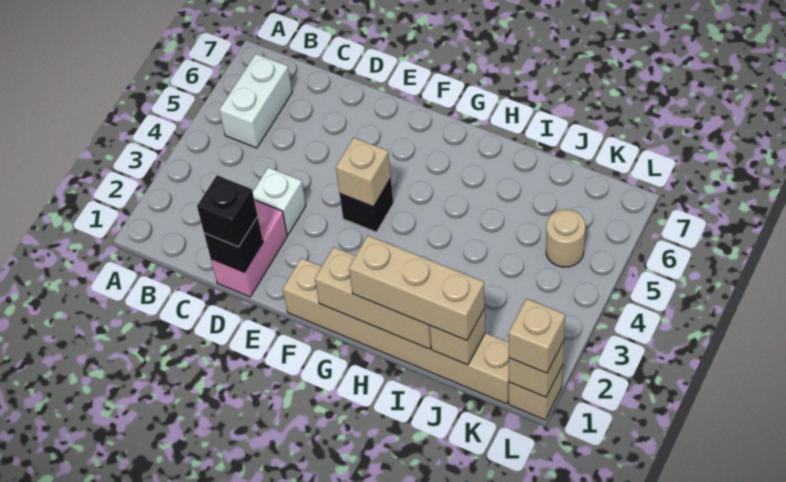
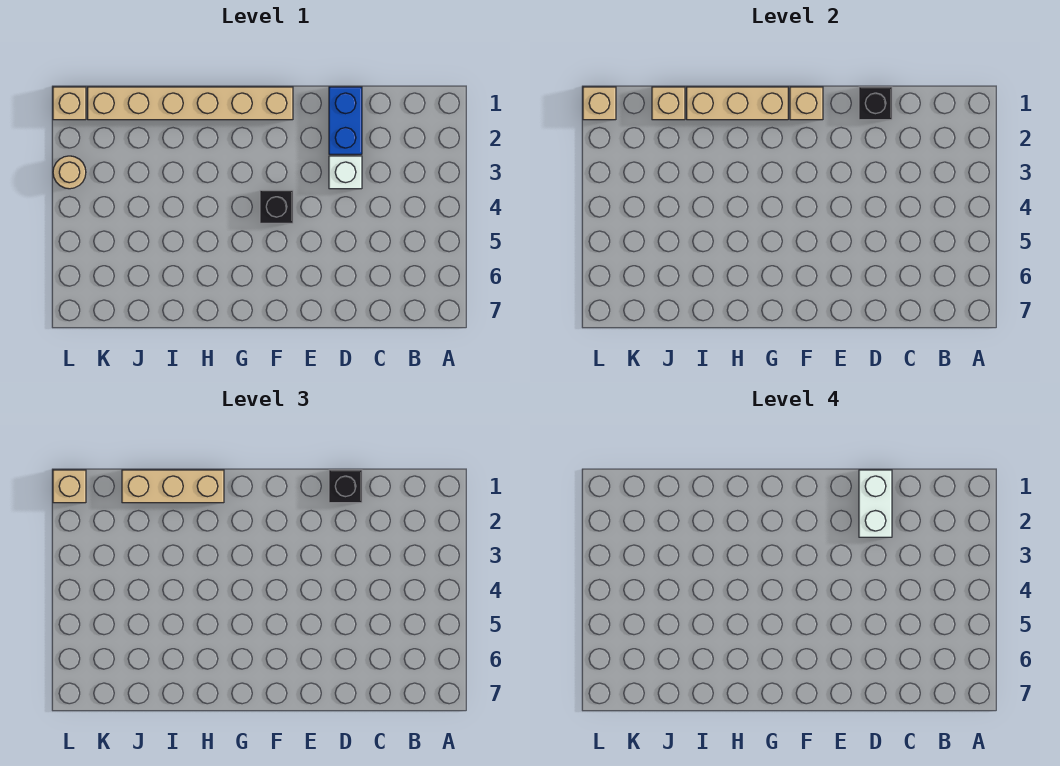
white brick B5:B6 level 1 -> white brick D1:D2 level 4
pink brick D1:D2 level 1 -> blue brick D1:D2 level 1
tan brick F4 level 2 -> tan brick F1 level 2
tan round brick K5 level 1 -> tan round brick L3 level 1

